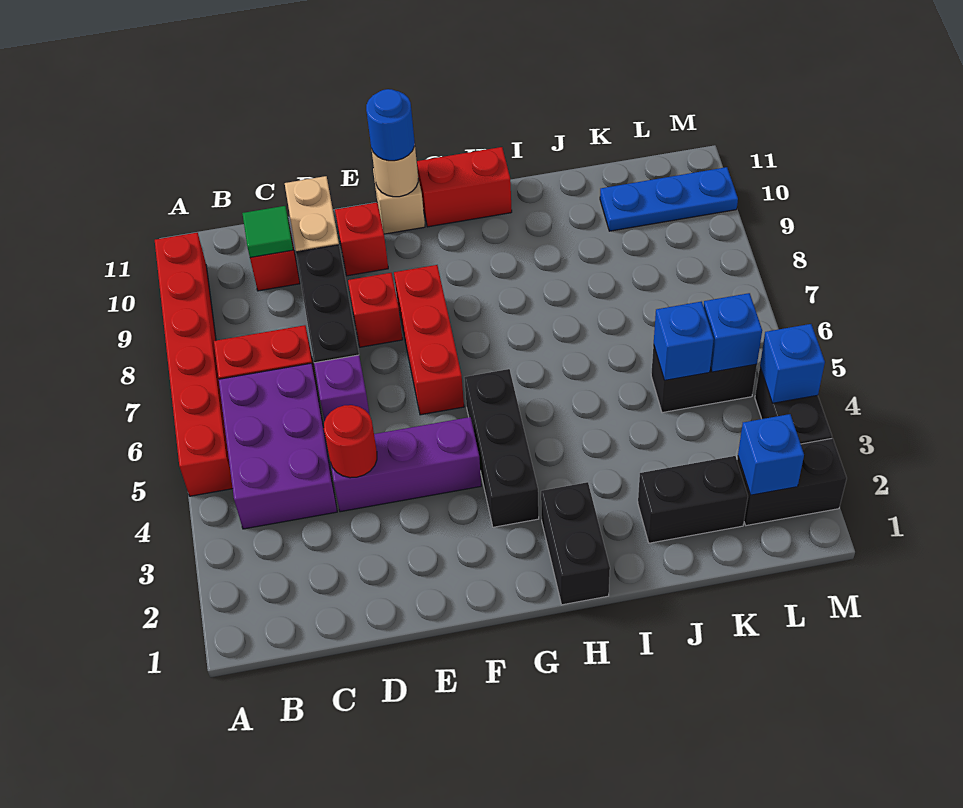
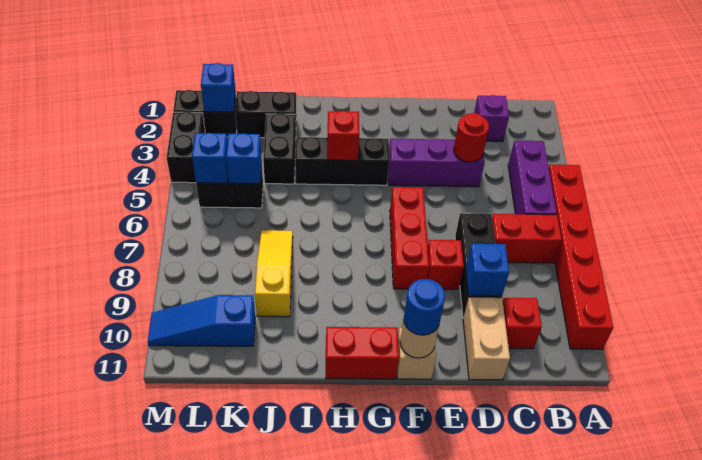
purple brick B4:C6 level 1 -> purple brick B4:B6 level 1
green tile C10 level 2 -> none
purple brick D6 level 1 -> purple brick C2 level 1
red brick E10 level 1 -> red brick H4 level 2
black brick G3:G5 level 1 -> black brick G4:I4 level 1
black brick H1:H2 level 1 -> black brick J3:J4 level 1
none -> yellow slope J7:J9 level 1 top 9
blue plate K10:M10 level 1 -> blue slope K10:M10 level 1 top K
blue brick M4 level 2 -> blue brick D9 level 2

